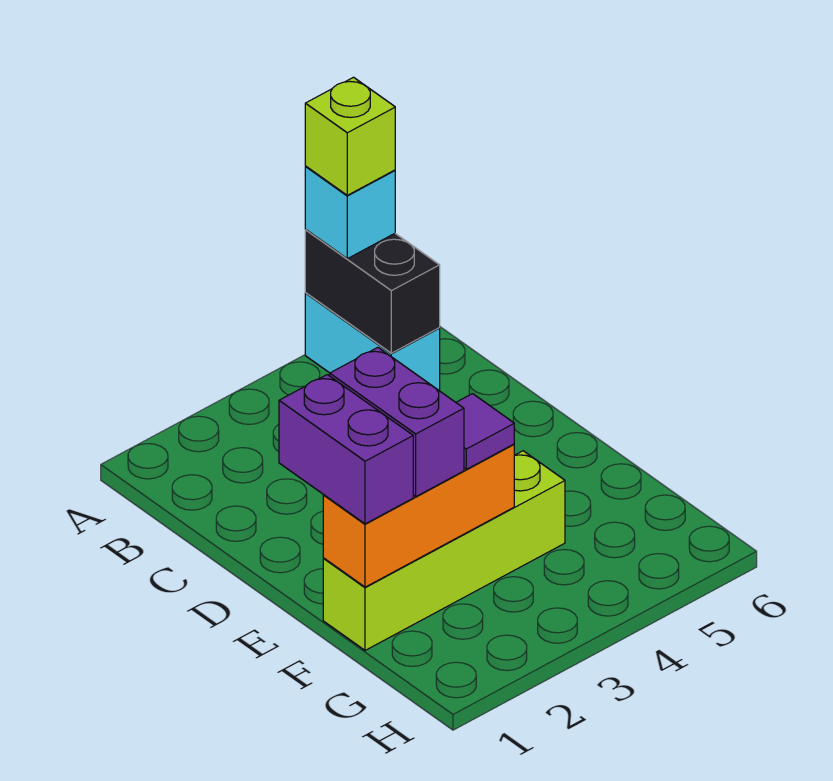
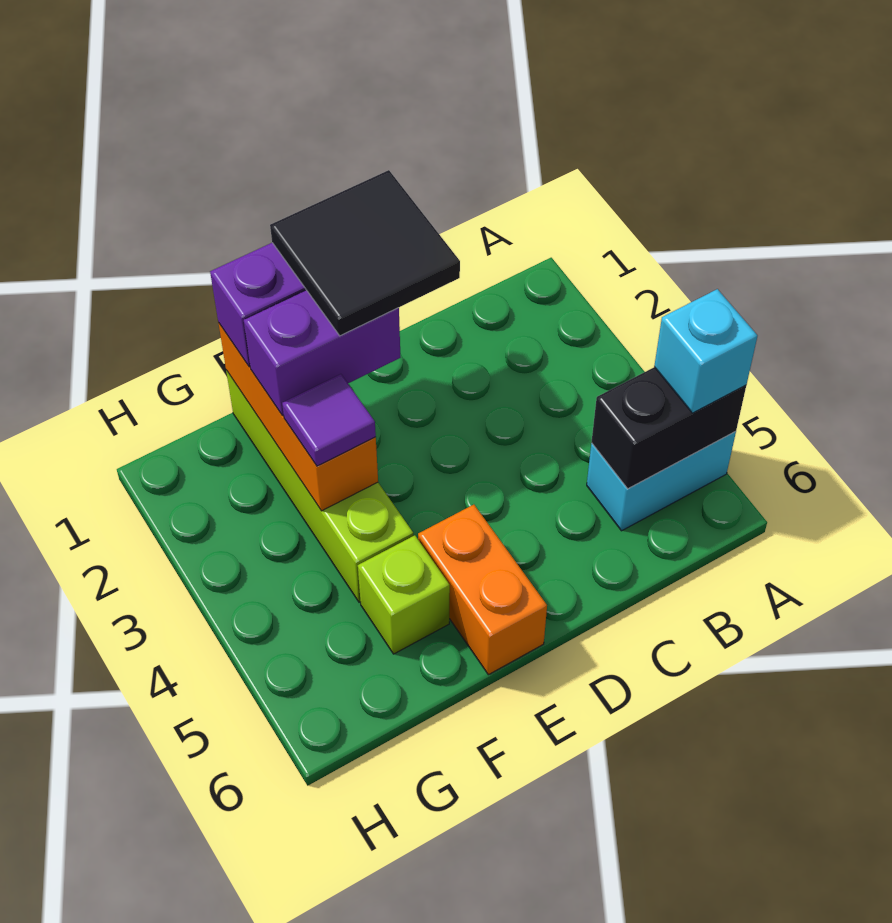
lime brick A5 level 4 -> lime brick F5 level 1
none -> black tile D1:E2 level 4
none -> orange brick E5:E6 level 1

